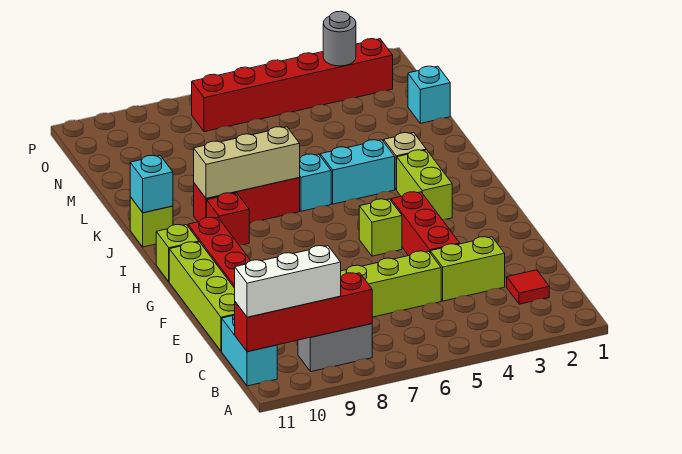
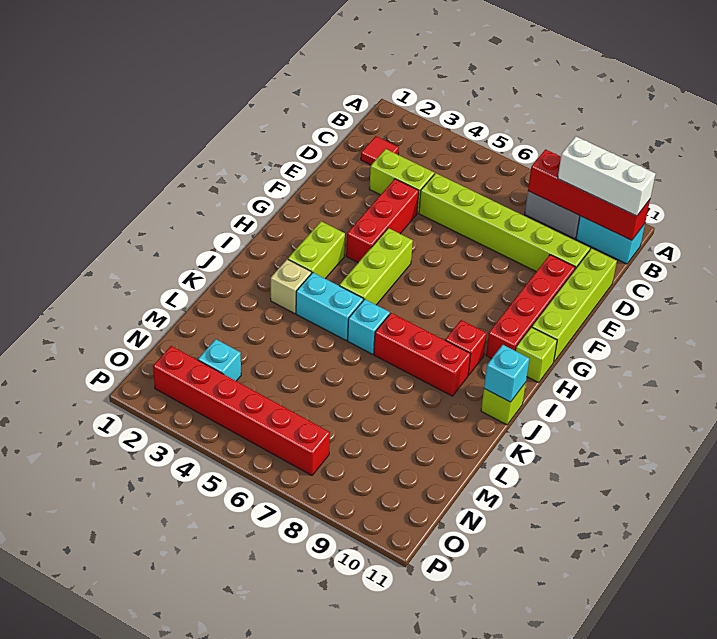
cyan brick B11:C11 level 1 -> cyan brick B10:B11 level 1
lime brick G5 level 1 -> lime brick G5:I5 level 1
tan brick J7:J9 level 2 -> none
cyan brick M1 level 1 -> cyan brick N3 level 1
grey round brick O3 level 2 -> none

